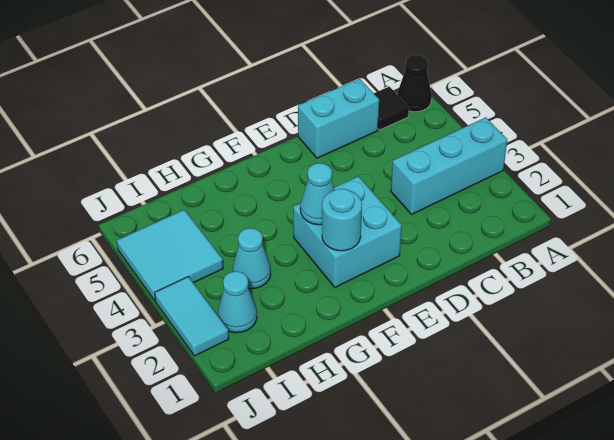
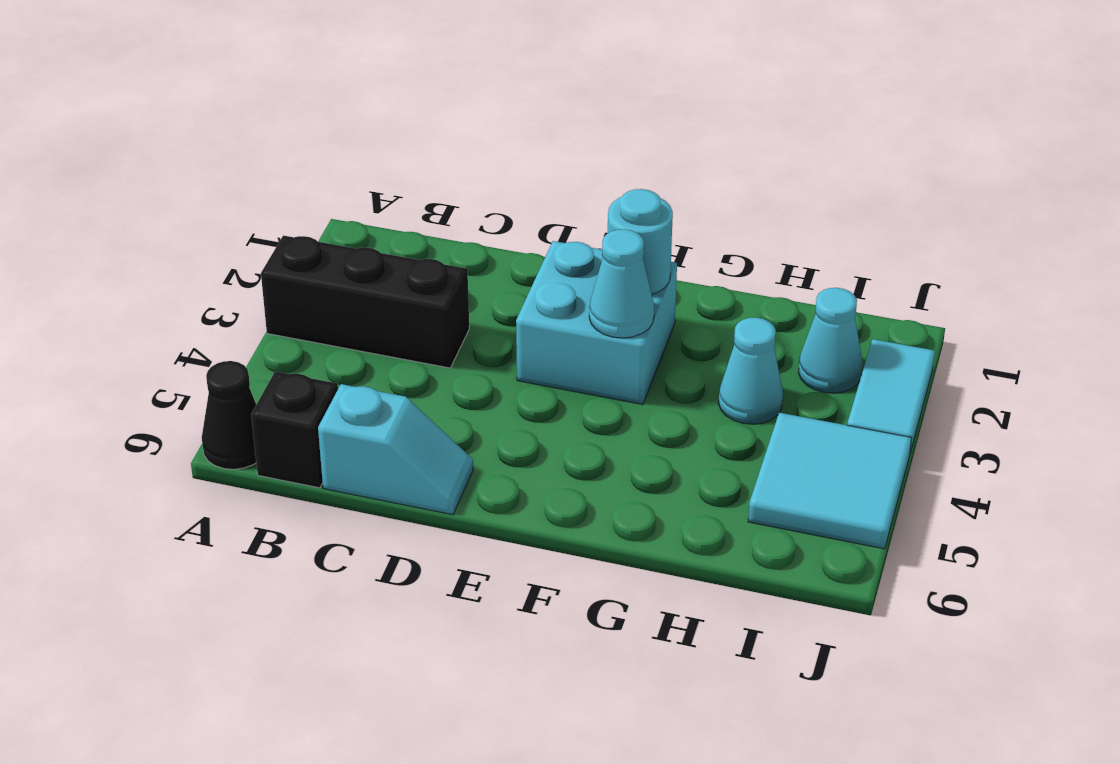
cyan brick A3:C3 level 1 -> black brick A3:C3 level 1
black tile B6 level 1 -> black brick B6 level 1
cyan brick C6:D6 level 1 -> cyan slope C6:D6 level 1 top C

